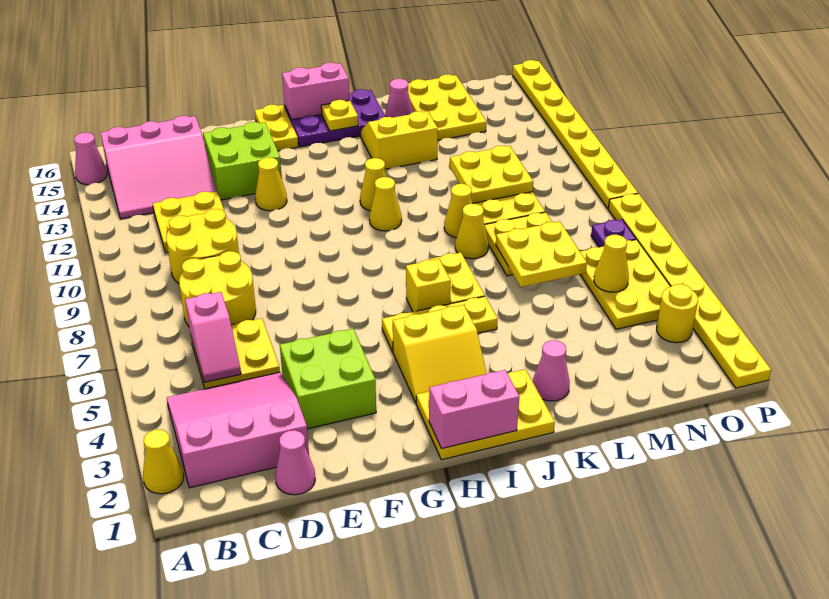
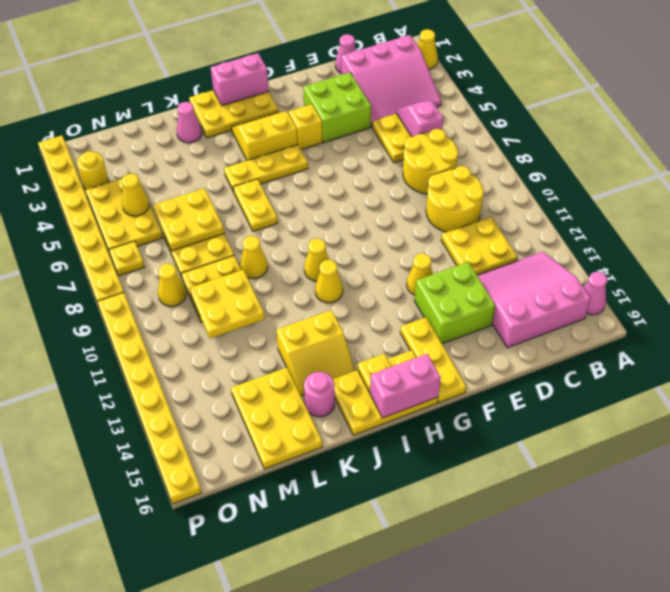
yellow plate G15:G16 level 1 -> yellow plate G14:G16 level 1
purple plate H15:J16 level 1 -> yellow plate H15:J16 level 1
yellow brick I6 level 1 -> yellow brick G4 level 1
yellow cone K8 level 1 -> yellow cone N9 level 1
pink cone K15 level 1 -> pink round brick K15 level 1
purple plate O7 level 1 -> yellow plate O7 level 1

